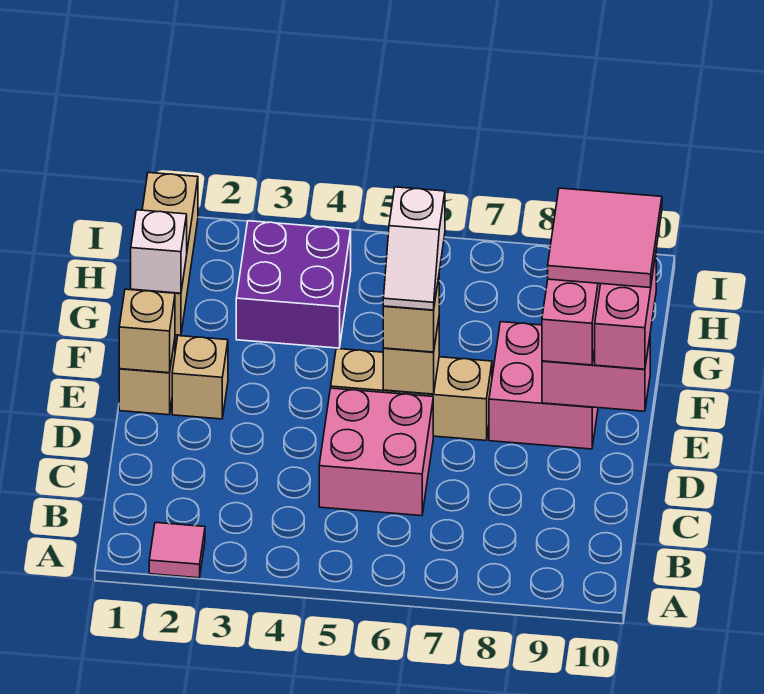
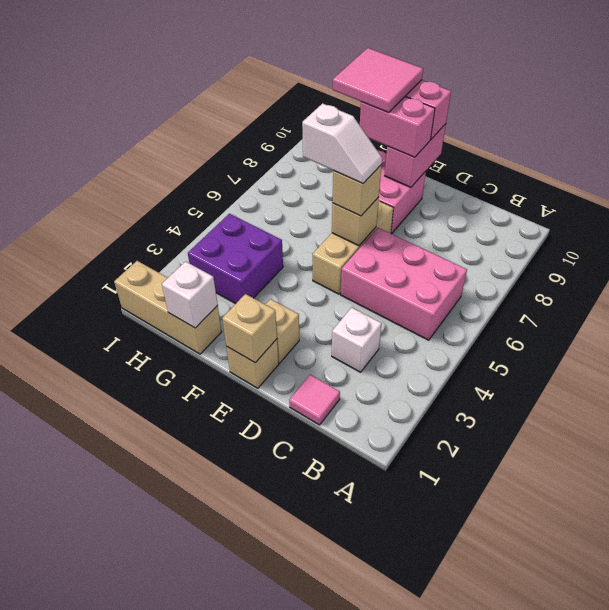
pink tile A2 level 1 -> pink tile C1 level 1
none -> white brick C3 level 1
pink brick C5:D6 level 1 -> pink brick B5:D6 level 1

